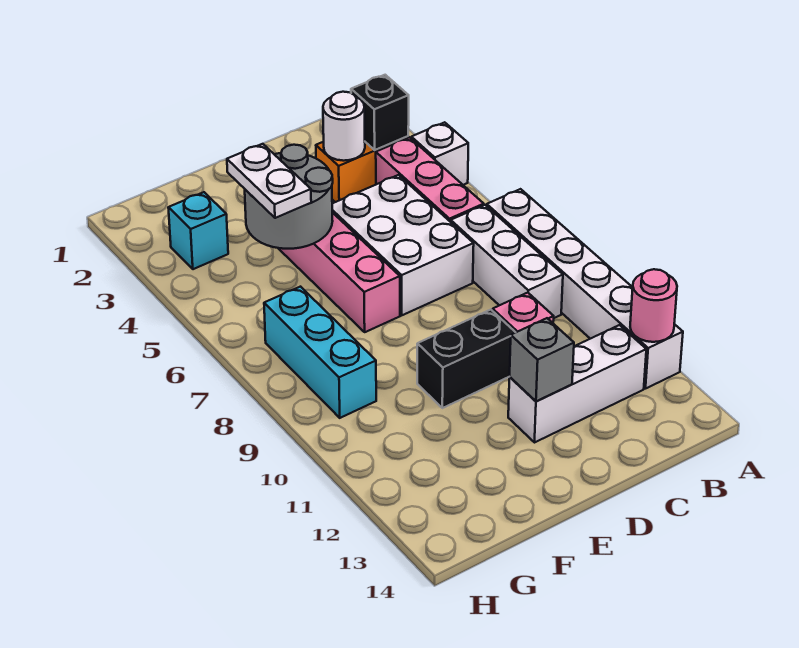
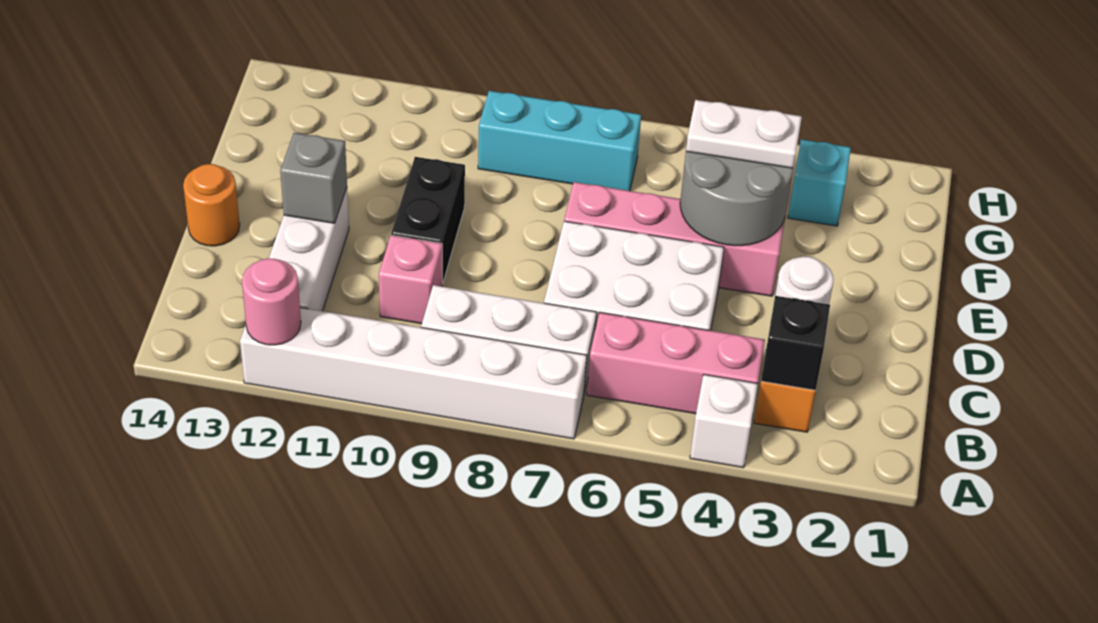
none -> orange round brick D14 level 1

